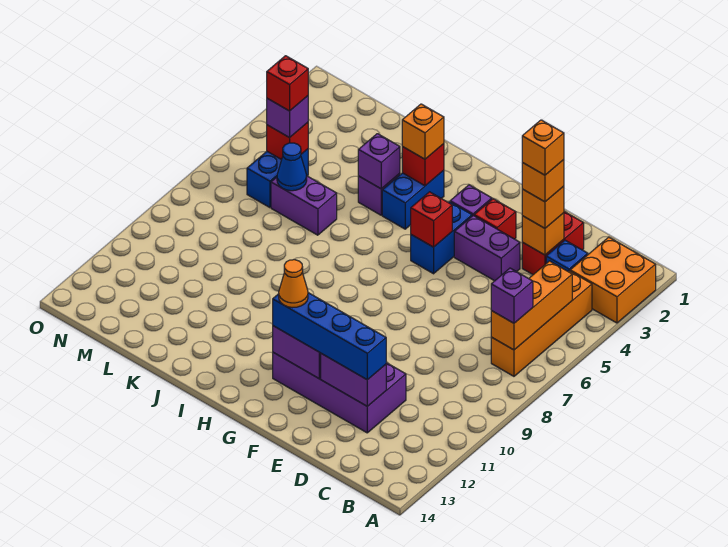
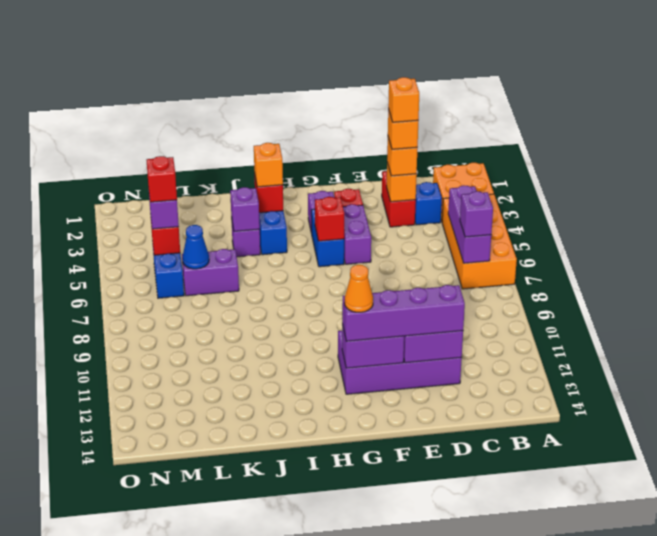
orange brick B4:B7 level 1 -> orange brick A4:B7 level 1
orange brick B5:B7 level 2 -> purple brick B5:B7 level 2
blue brick D12:G12 level 3 -> purple brick D12:G12 level 3
purple brick E4:F4 level 1 -> purple brick F4:F5 level 1

